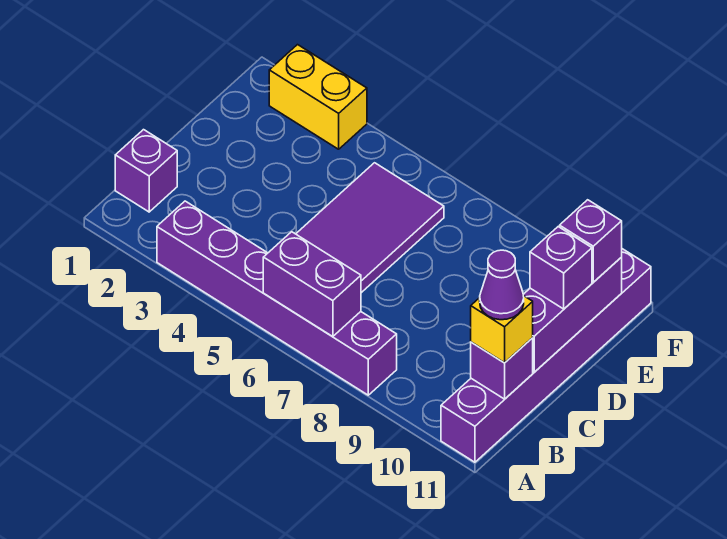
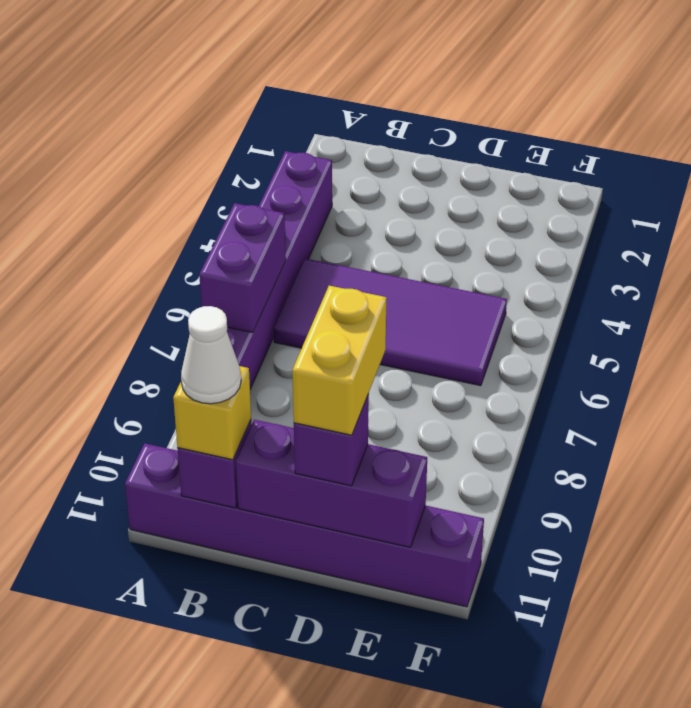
purple brick B1 level 1 -> none
purple cone B11 level 4 -> white cone B11 level 4
purple brick E11 level 3 -> none
yellow brick F2:F3 level 1 -> yellow brick D10:D11 level 4

